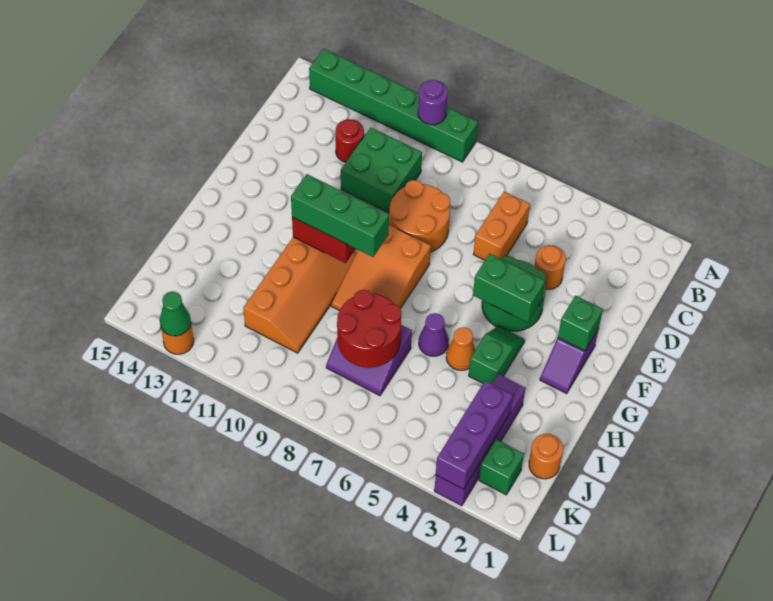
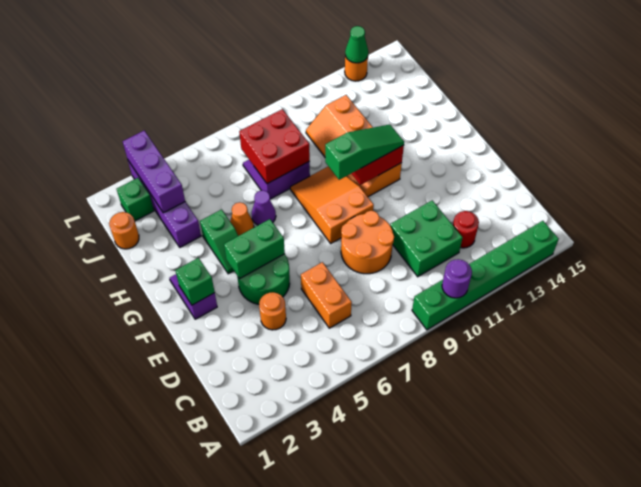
green brick G9:G11 level 3 -> green slope G9:G11 level 3 top 9
red round brick I7:J8 level 2 -> red brick I7:J8 level 2

